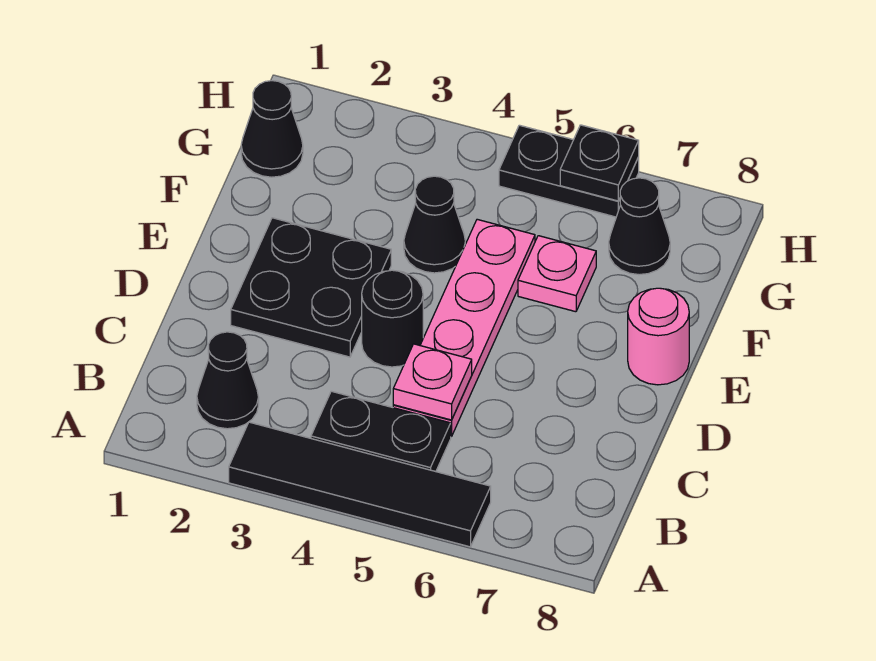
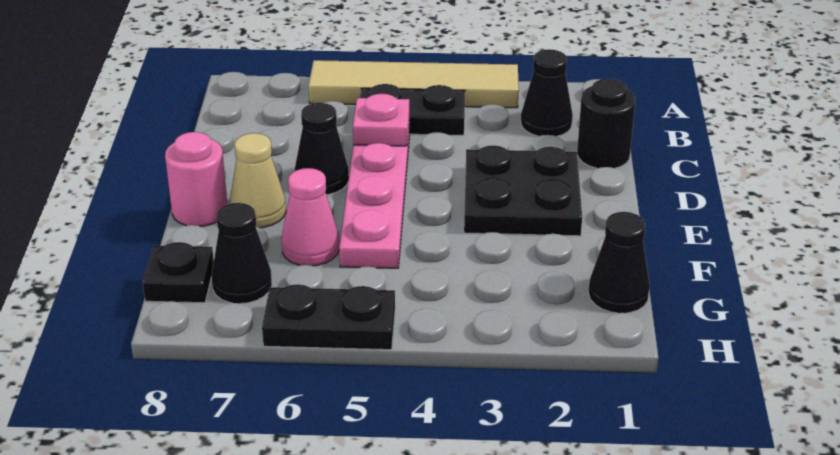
black tile A3:A6 level 1 -> tan tile A3:A6 level 1
black round brick D4 level 1 -> black round brick C1 level 1
none -> tan cone E7 level 1
black cone F4 level 1 -> black cone D6 level 1
pink plate F6 level 1 -> pink cone F6 level 1
black plate H6 level 2 -> black plate G8 level 1

